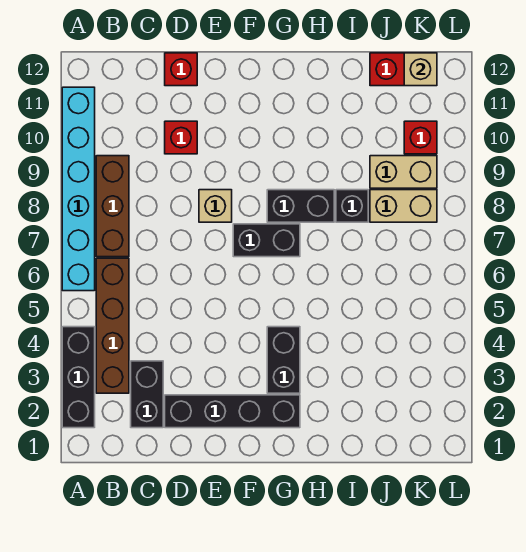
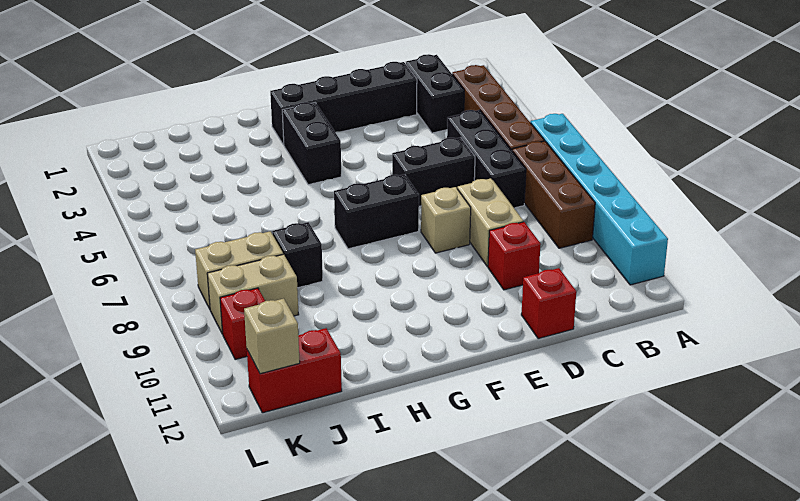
black brick A2:A4 level 1 -> black brick C5:C7 level 1
none -> tan brick D8:D9 level 1
black brick G8:H8 level 1 -> black brick D6:E6 level 1

